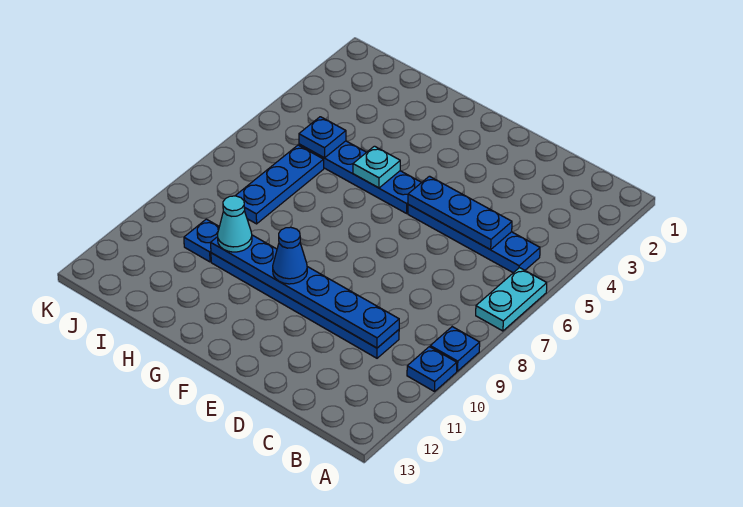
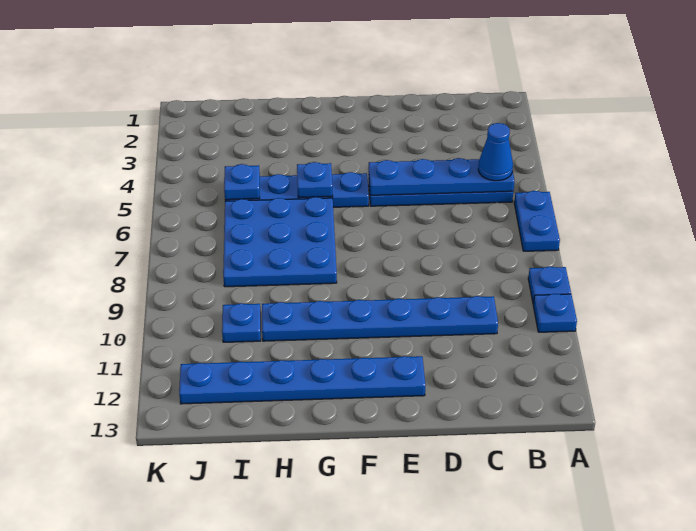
cyan plate A6:A7 level 1 -> blue plate A6:A7 level 1
blue plate C5:E5 level 2 -> blue plate B5:E5 level 2
blue plate C10:H10 level 2 -> blue plate E12:J12 level 1
blue cone F10 level 3 -> blue cone B5 level 3
cyan plate G5 level 2 -> blue plate G5 level 2
cyan cone H10 level 3 -> none
blue plate I6:I8 level 1 -> blue plate G6:I8 level 1

